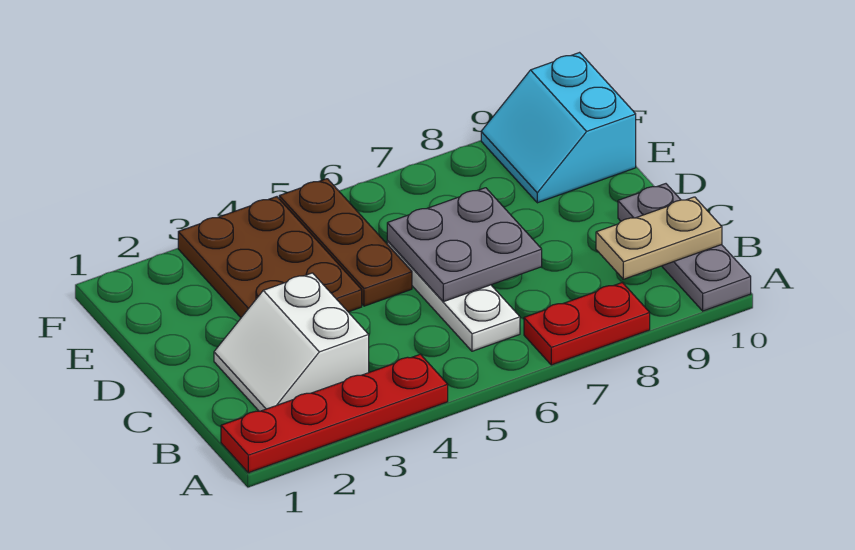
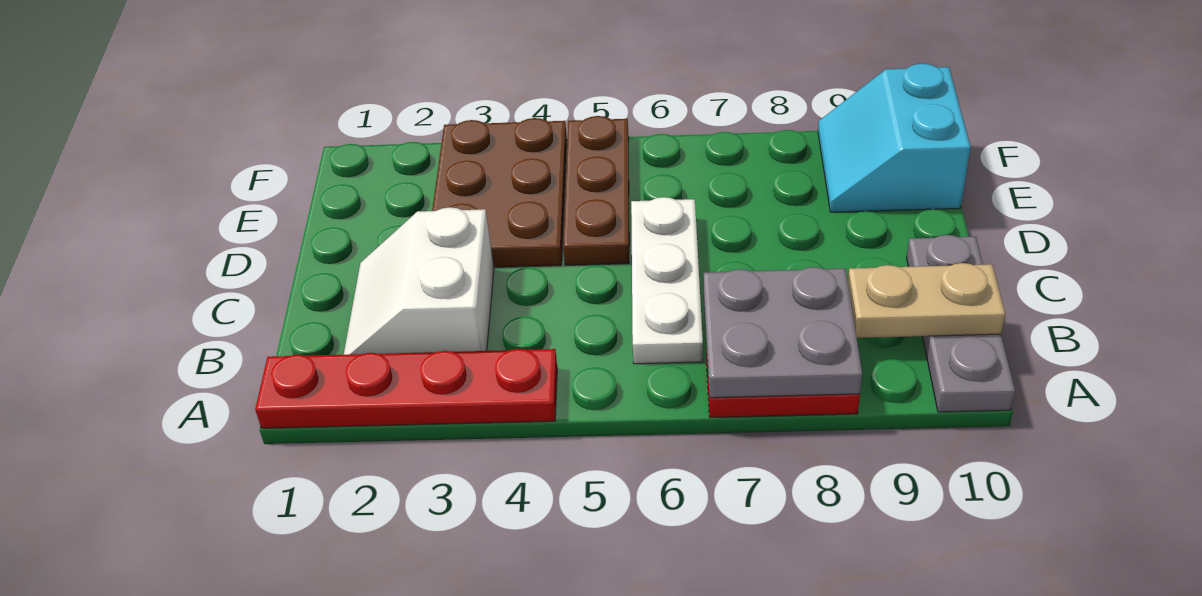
grey plate C6:D7 level 2 -> grey plate A7:B8 level 2

